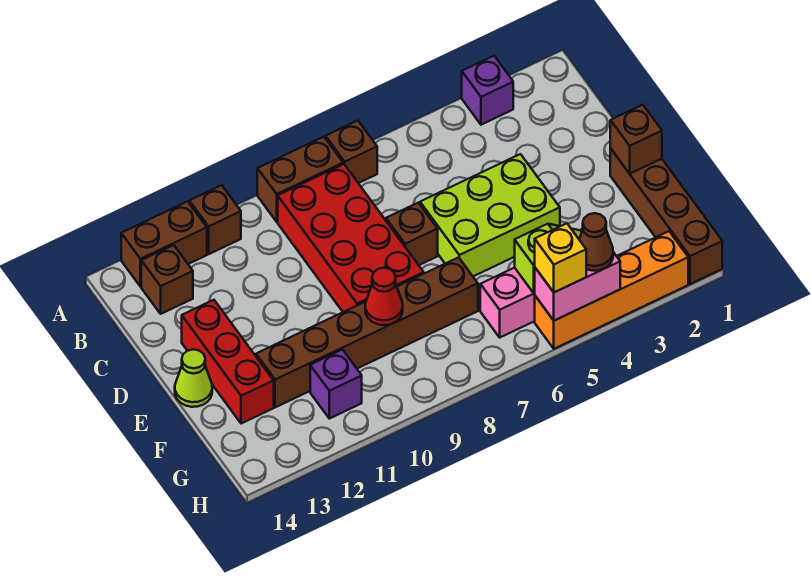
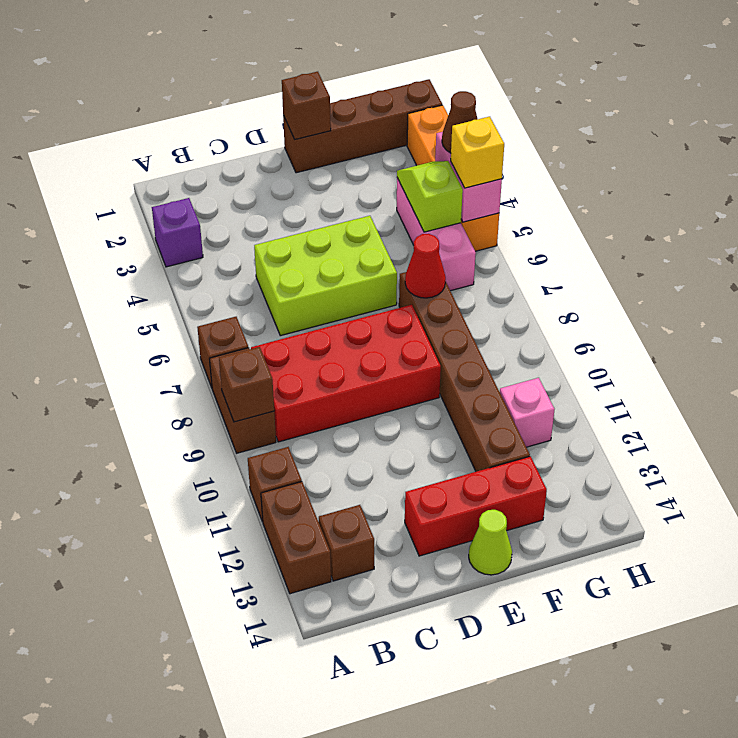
lime brick D4:E6 level 1 -> lime brick C5:E6 level 1
brown brick D7 level 1 -> brown brick A9 level 2
red cone F9 level 2 -> red cone F7 level 2
purple brick G11 level 1 -> pink brick G11 level 1

